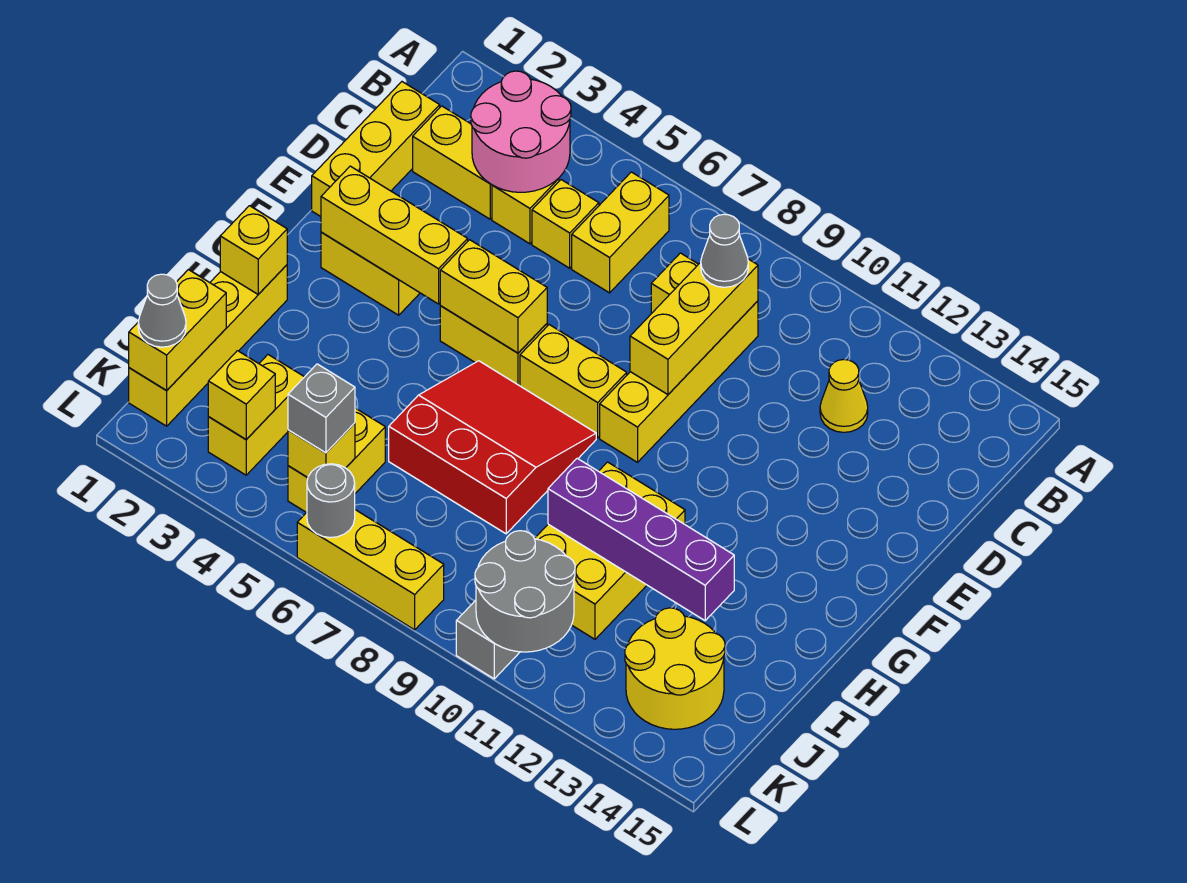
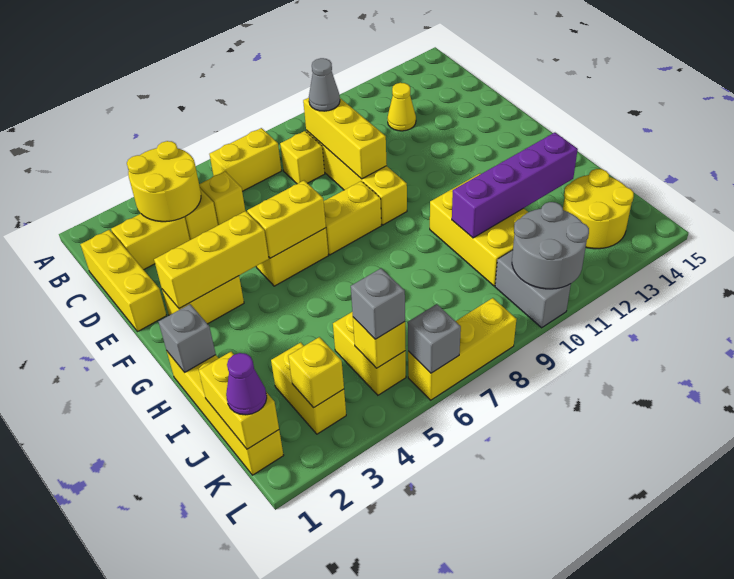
pink round brick B3:C4 level 2 -> yellow round brick B3:C4 level 2
yellow brick B6:C6 level 1 -> yellow brick B6:B7 level 1
red slope G6:I8 level 1 top I -> none
yellow brick H1 level 2 -> grey brick H1 level 2
grey cone K1 level 3 -> purple cone K1 level 3
grey round brick L6 level 2 -> grey brick L6 level 2

